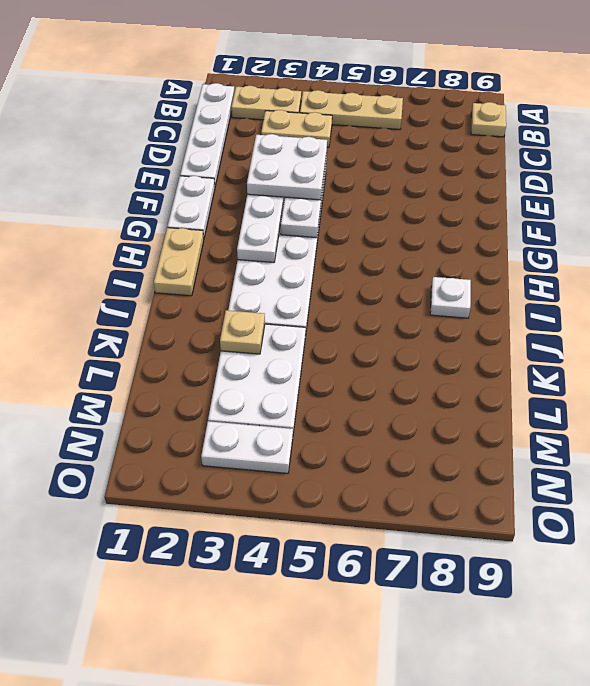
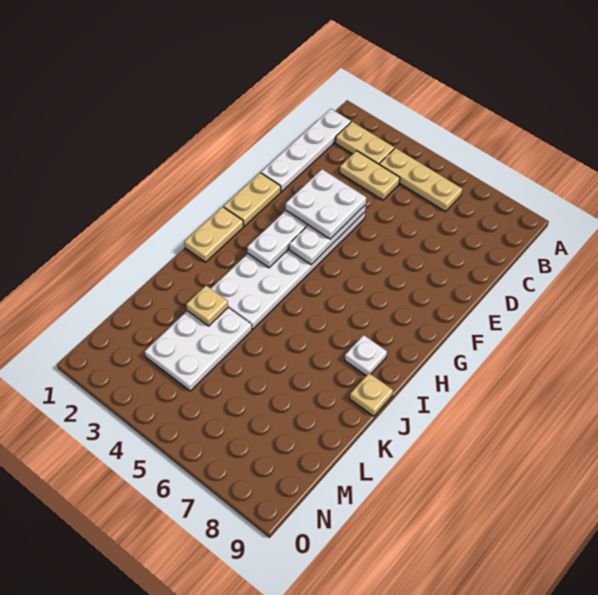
tan plate B9 level 1 -> tan plate J9 level 1
white plate F1:G1 level 1 -> tan plate F1:G1 level 1
white plate N3:N4 level 1 -> none

